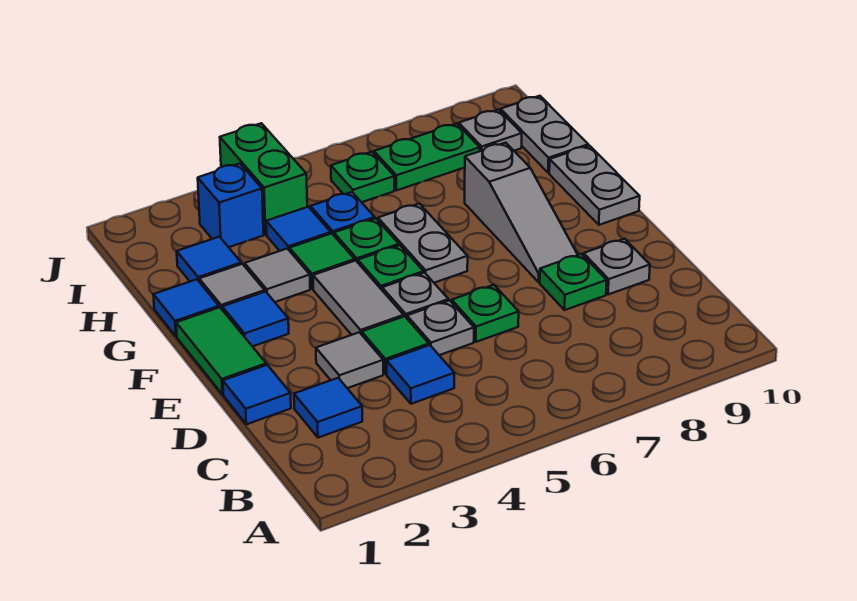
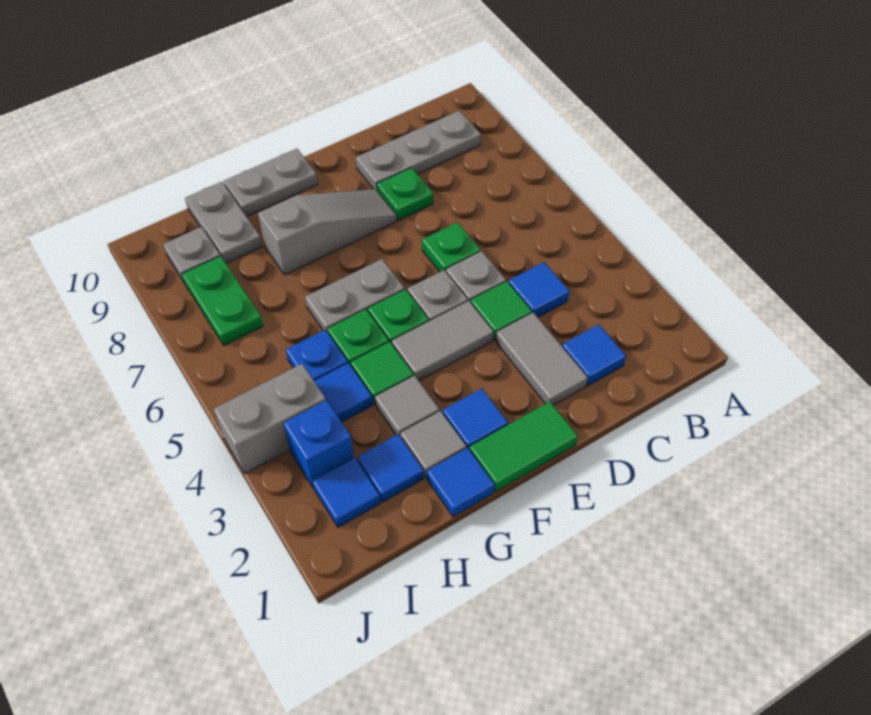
blue tile D1 level 1 -> blue tile I2 level 1
grey tile D3 level 1 -> grey tile D2:D3 level 1
grey plate D9 level 1 -> grey plate B9:D9 level 1
grey plate H10:I10 level 1 -> grey plate H9:H10 level 1
green brick I4:J4 level 1 -> grey brick I4:J4 level 1
green plate I6 level 1 -> none

